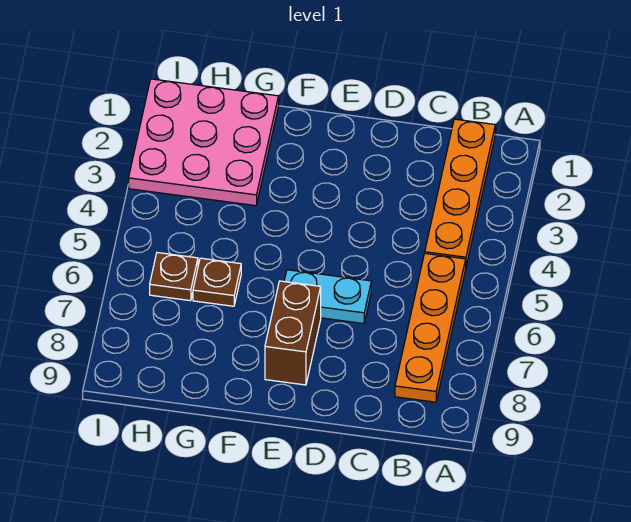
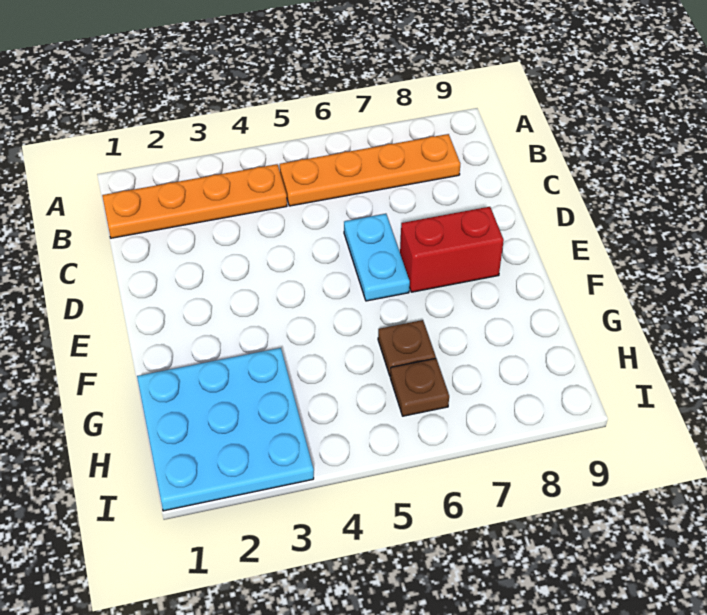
brown brick E7:E8 level 1 -> red brick E7:E8 level 1
pink plate G1:I3 level 1 -> cyan plate G1:I3 level 1

